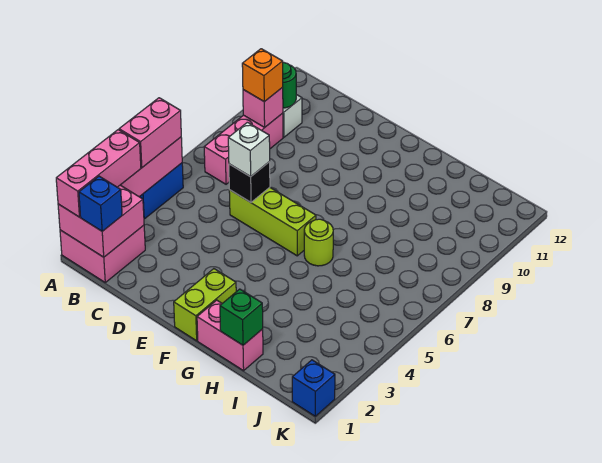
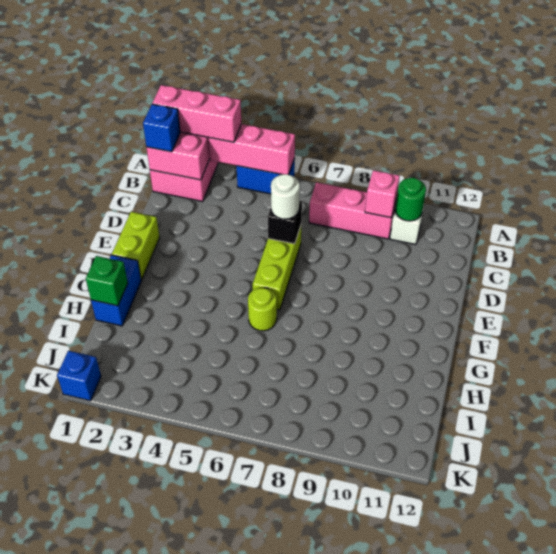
pink brick A4:A5 level 3 -> none
orange brick B9 level 3 -> none
white brick D6 level 3 -> white round brick D6 level 3
lime brick F1:F2 level 1 -> lime brick E1:F1 level 1
pink brick G1:H1 level 1 -> blue brick G1:H1 level 1

